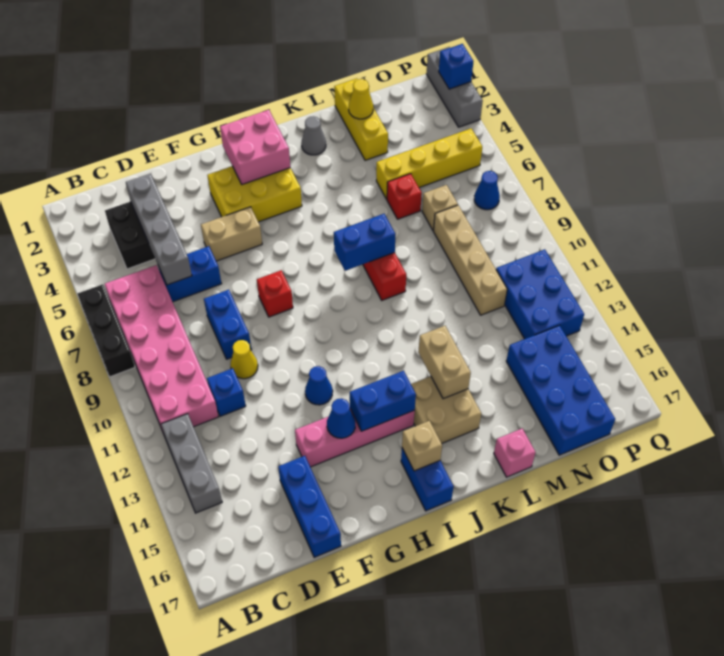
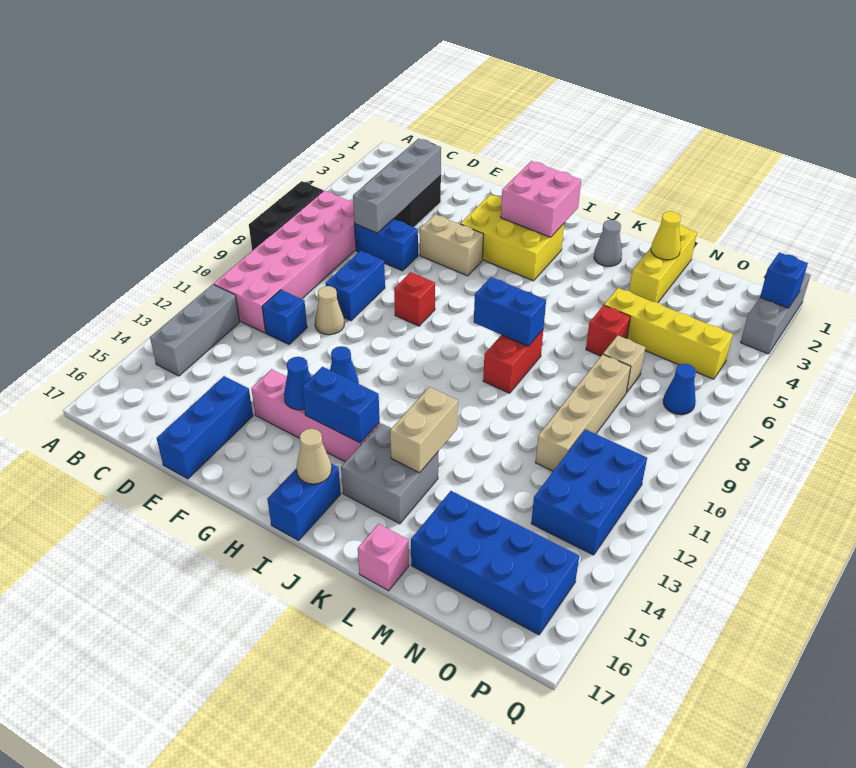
yellow cone E10 level 1 -> tan cone E10 level 1
tan brick I16 level 2 -> tan cone I16 level 2
tan brick J14:K15 level 1 -> grey brick J14:K15 level 1
blue brick N14:O17 level 1 -> blue brick M15:P16 level 1

